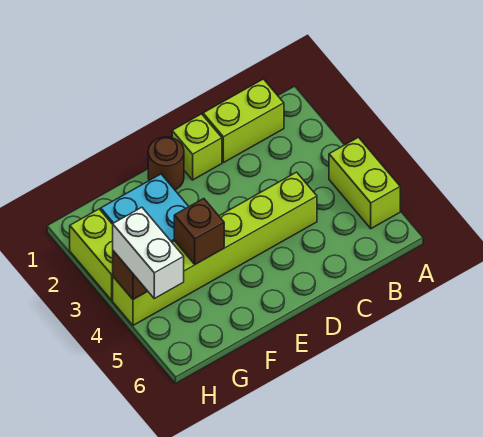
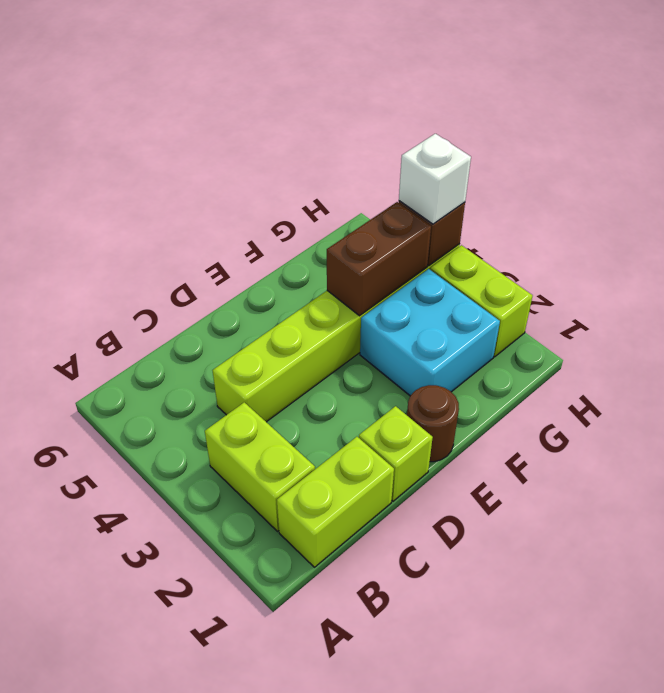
lime brick A4:A5 level 1 -> lime brick B2:B3 level 1
brown brick F4 level 2 -> brown brick F4:G4 level 2
white brick H4:H5 level 3 -> white brick H4 level 3

